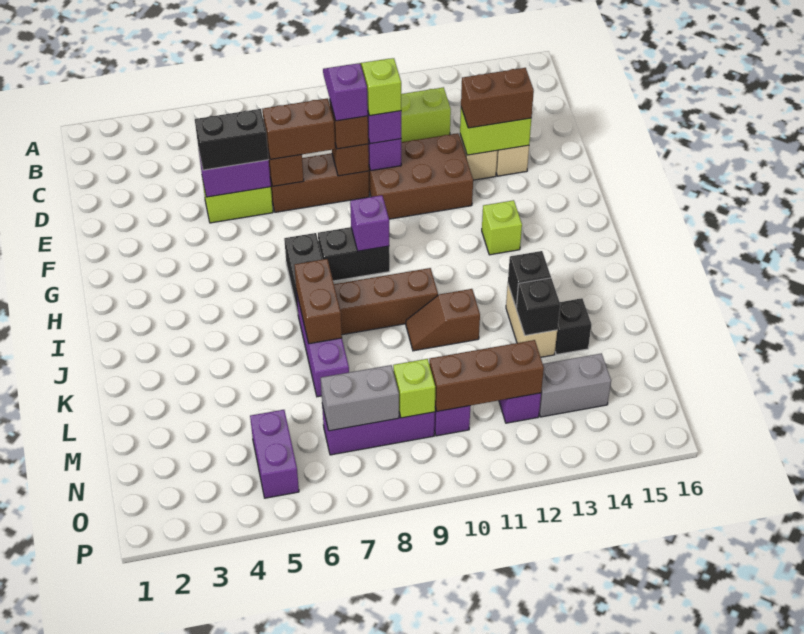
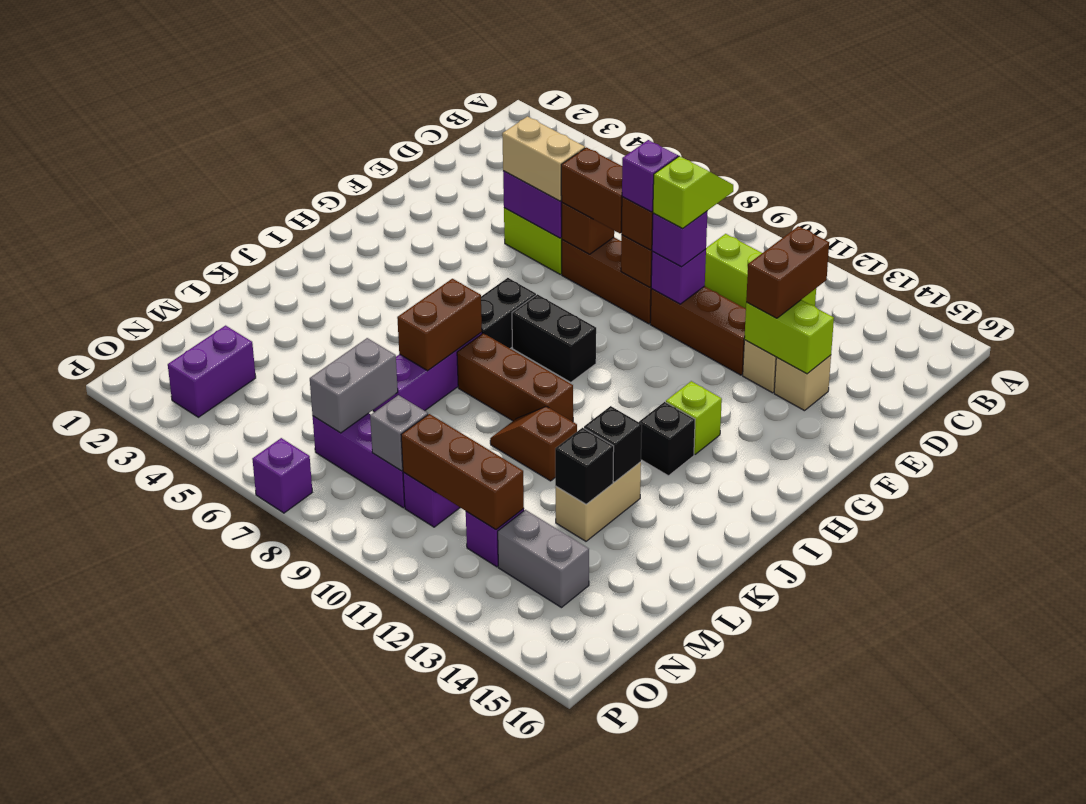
black brick E5:E6 level 3 -> tan brick E5:E6 level 3
brown brick E10:F12 level 1 -> brown brick E10:E12 level 1
brown brick E13:E14 level 3 -> brown brick D13:E13 level 3
purple brick H9 level 2 -> purple brick P7 level 1
black brick L14 level 1 -> black brick I13 level 1
purple brick N5:O5 level 1 -> purple brick N3:O3 level 1
grey brick N7:N8 level 2 -> grey brick M7:N7 level 2
lime brick N9 level 2 -> grey brick N9 level 2

